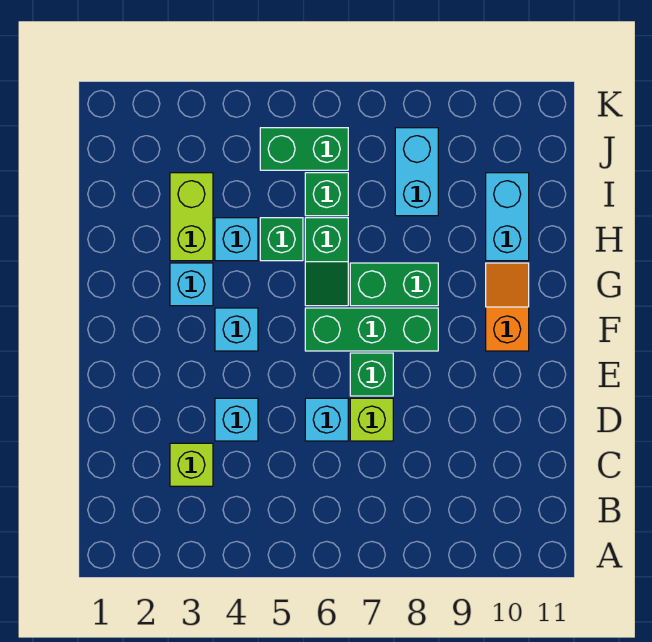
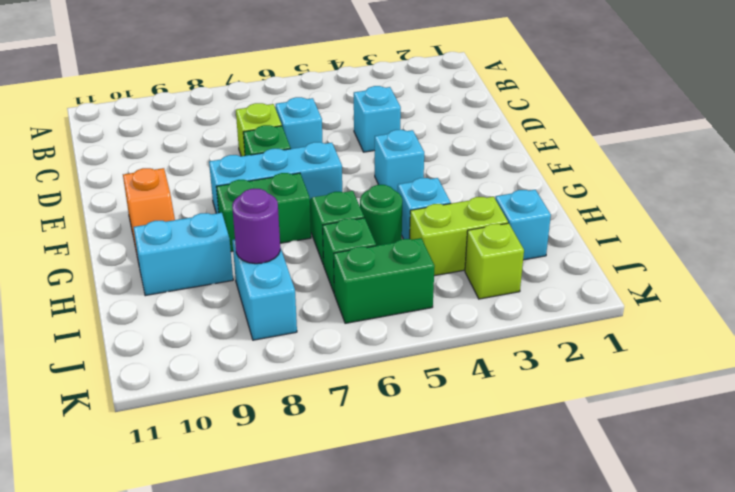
lime brick C3 level 1 -> lime brick J3 level 1
green brick F6:F8 level 1 -> cyan brick F6:F8 level 1
cyan brick G3 level 1 -> cyan brick I2 level 1
lime brick H3:I3 level 1 -> lime brick I3:I4 level 1
green brick H5 level 1 -> green round brick H5 level 1
cyan brick H10:I10 level 1 -> cyan brick H9:H10 level 1
none -> purple round brick I8 level 2

